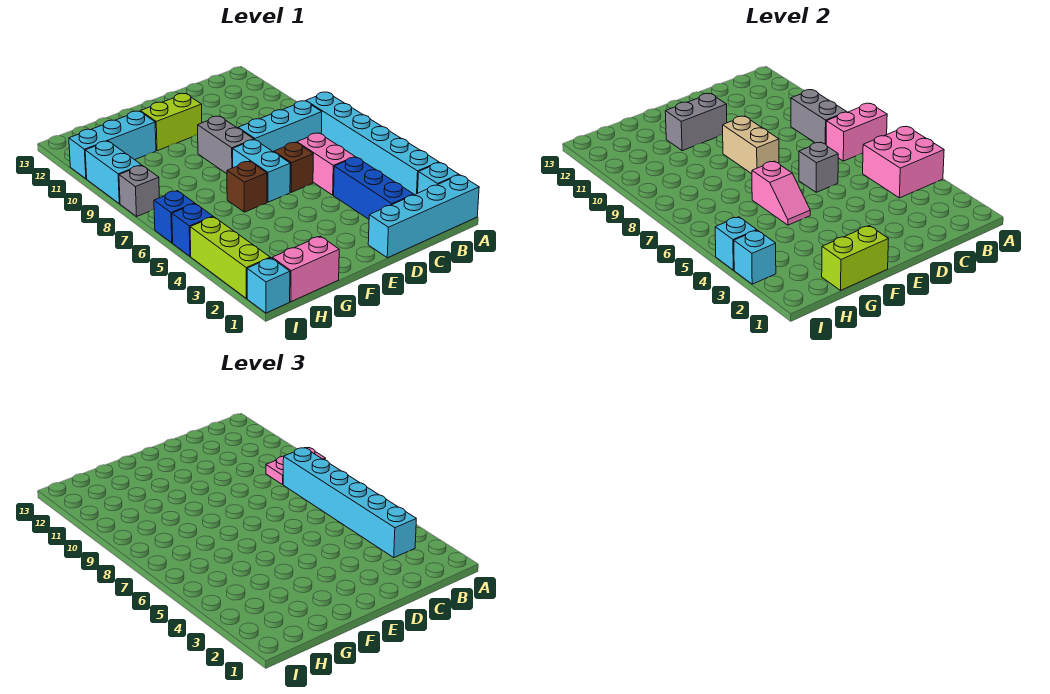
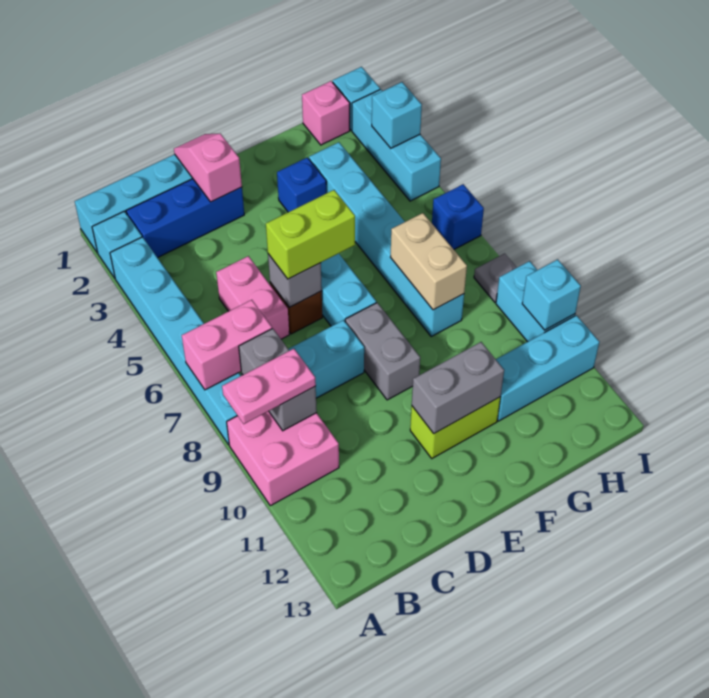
pink brick A4:B5 level 2 -> pink brick A9:B10 level 1
cyan brick B3:B8 level 3 -> cyan brick G3:G8 level 1
blue brick C2:C4 level 1 -> blue brick B2:D2 level 1
tan brick E8:E9 level 2 -> tan brick G7:G8 level 2
lime brick F1:G1 level 2 -> lime brick D6:E6 level 3
pink slope F5:F6 level 2 top 6 -> pink slope D1:D2 level 2 top 2
brown brick F6 level 1 -> none
pink brick G1:H1 level 1 -> pink brick H1 level 1
lime brick I2:I4 level 1 -> cyan brick I2:I4 level 1
cyan brick I4 level 2 -> cyan brick I10 level 2
blue brick I5 level 1 -> blue brick F3 level 1
grey brick I8 level 1 -> grey plate I8 level 1

